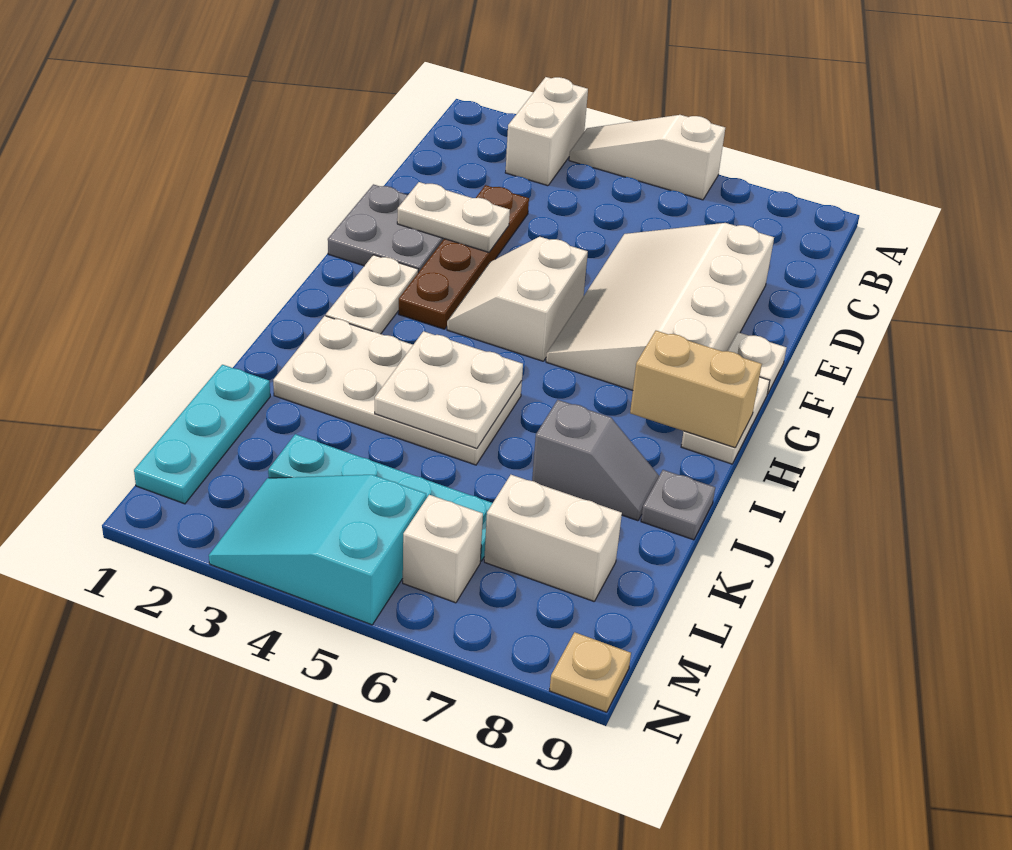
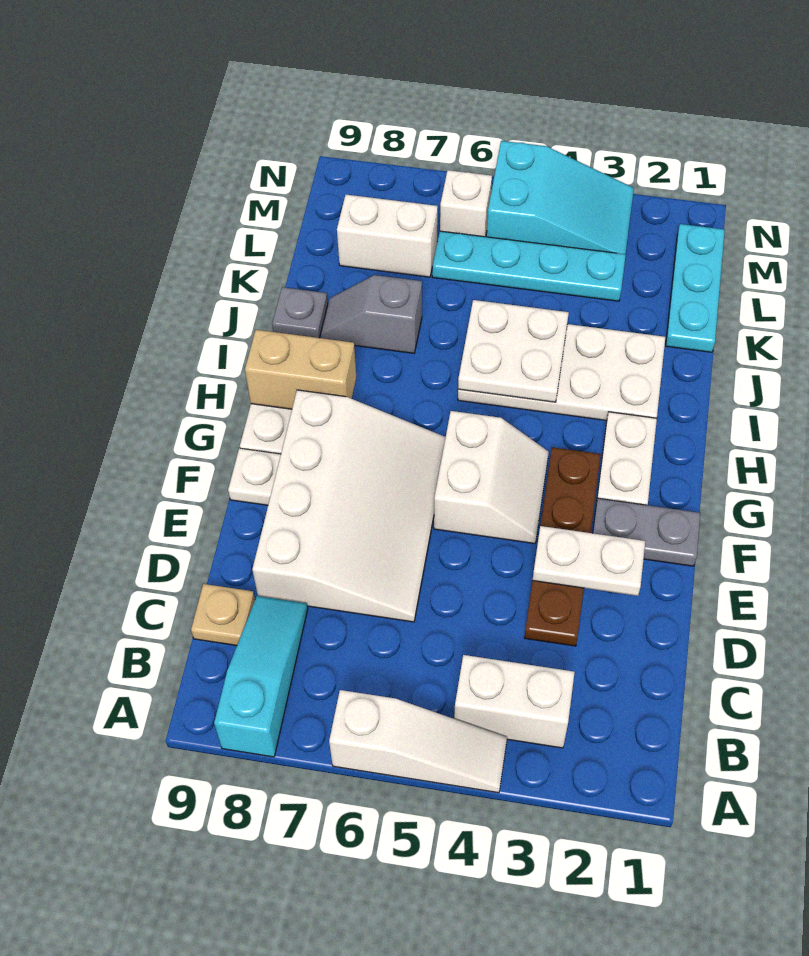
white brick A3:B3 level 1 -> white brick B3:B4 level 1
none -> cyan slope A8:C8 level 1 top A
grey plate E1:F2 level 1 -> grey plate F1:F2 level 1
tan plate N9 level 1 -> tan plate C9 level 1

